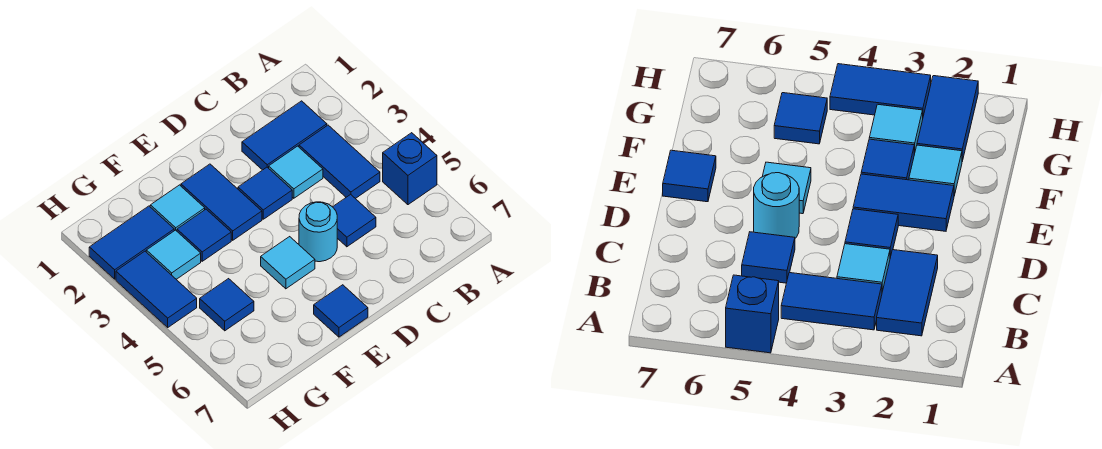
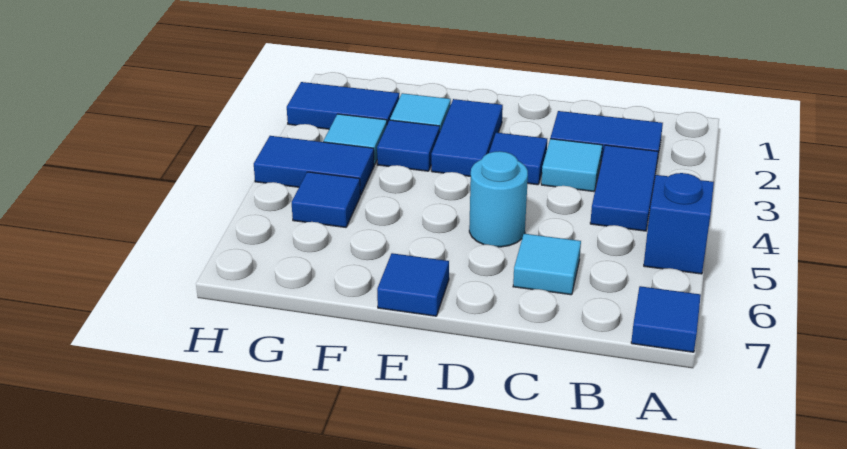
blue tile C5 level 1 -> blue tile A7 level 1
cyan tile E5 level 1 -> cyan tile C6 level 1
blue tile H3:H4 level 1 -> blue tile G4:H4 level 1

